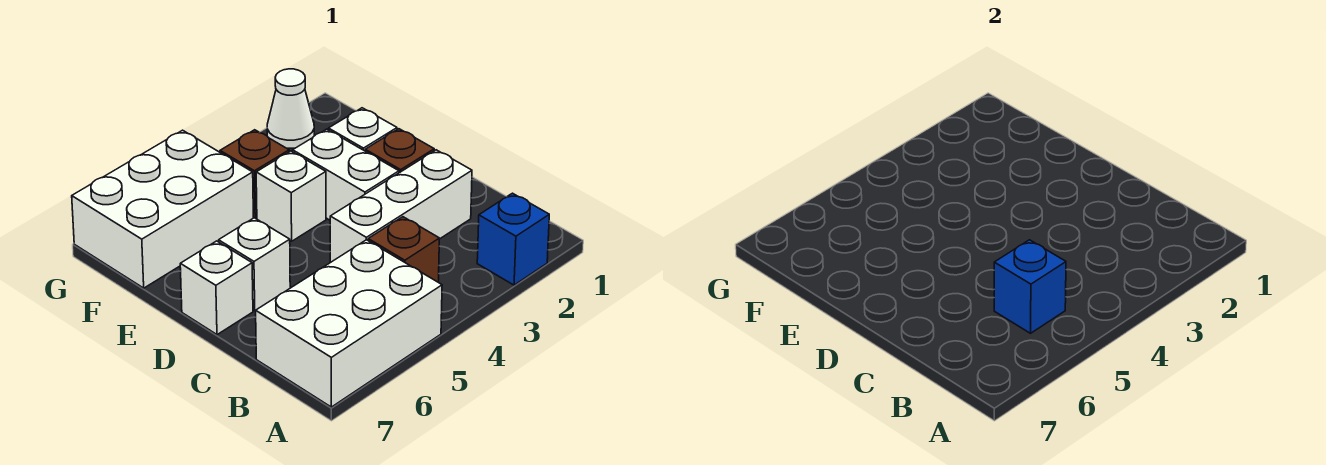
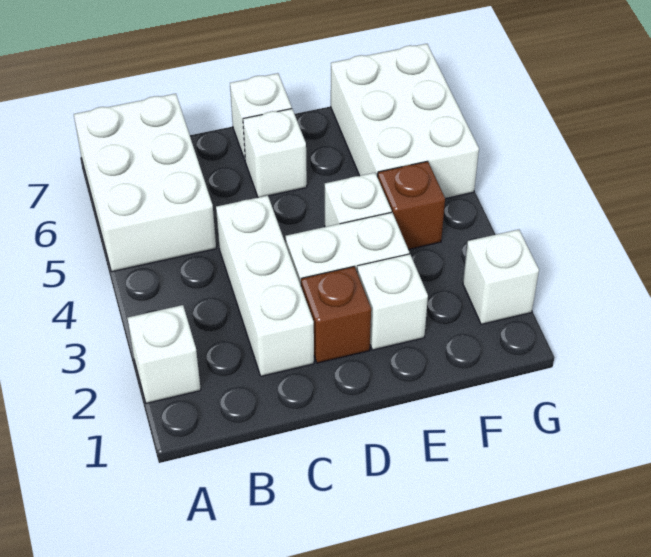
blue brick A2 level 1 -> white brick A2 level 1
brown brick B4 level 1 -> none
blue brick B5 level 2 -> none
white cone G2 level 1 -> white brick G2 level 1

